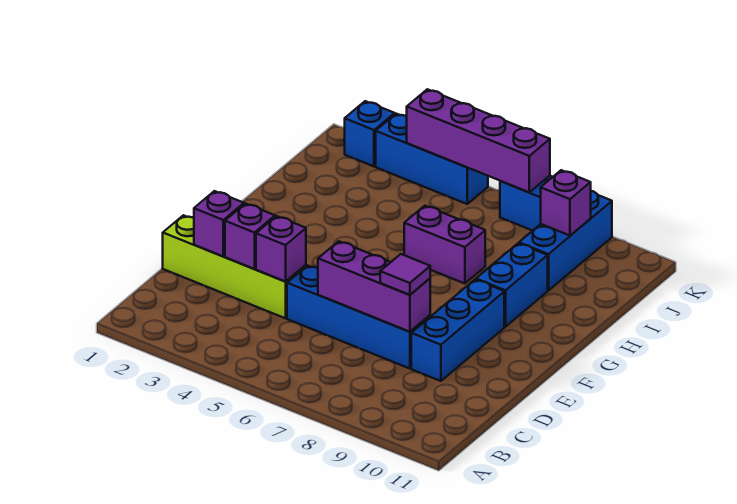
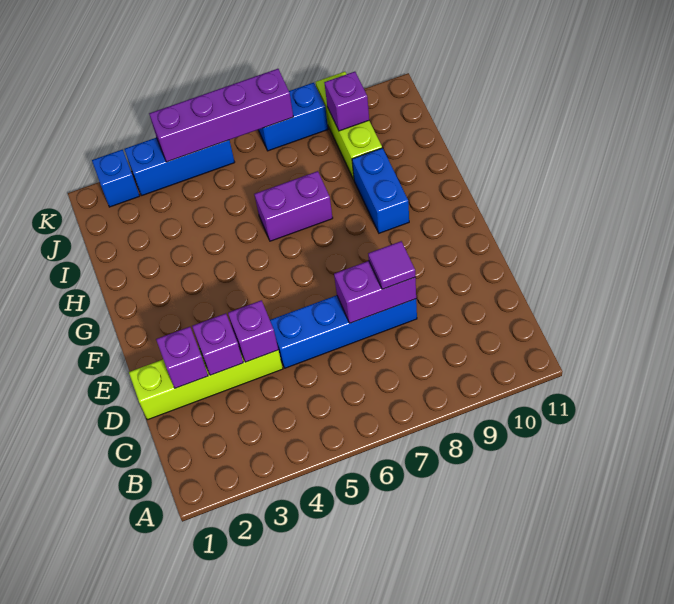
purple brick D6:D8 level 2 -> purple brick D7:D8 level 2
blue brick D9:F9 level 1 -> none
blue brick I9:K9 level 1 -> lime brick I9:K9 level 1

